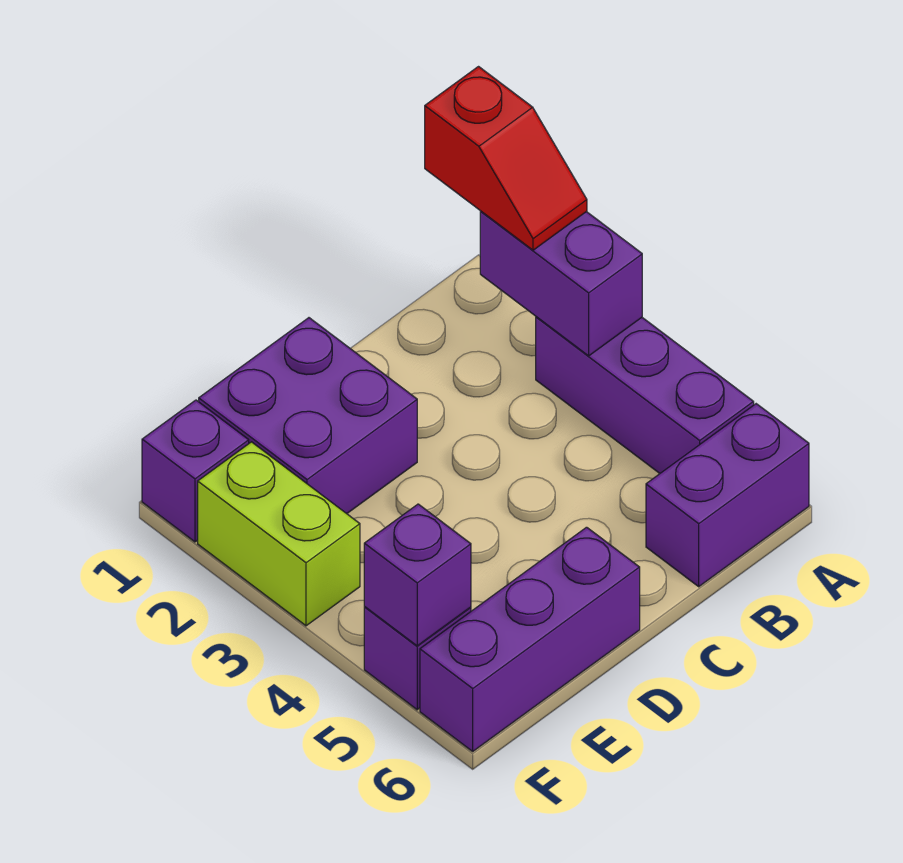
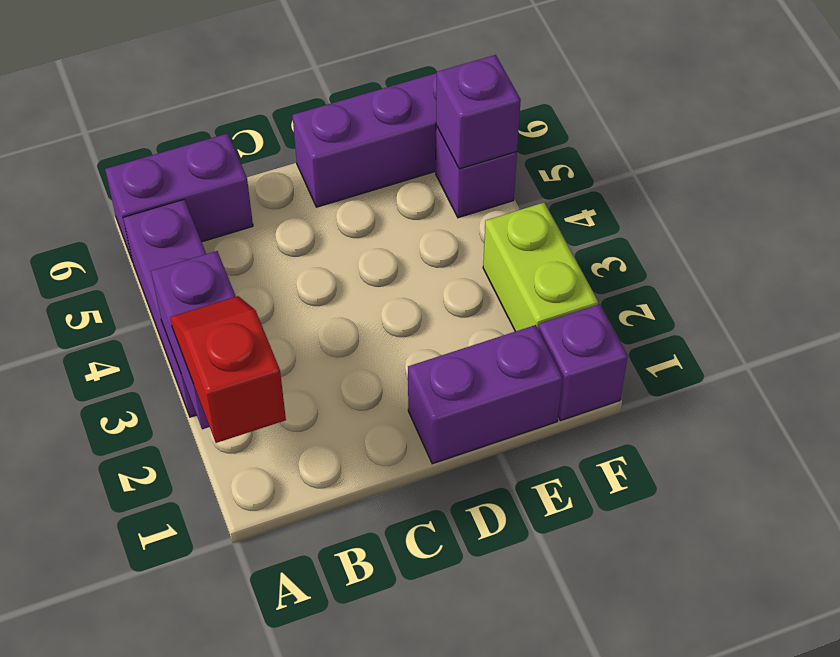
purple brick D1:E2 level 1 -> purple brick D1:E1 level 1

